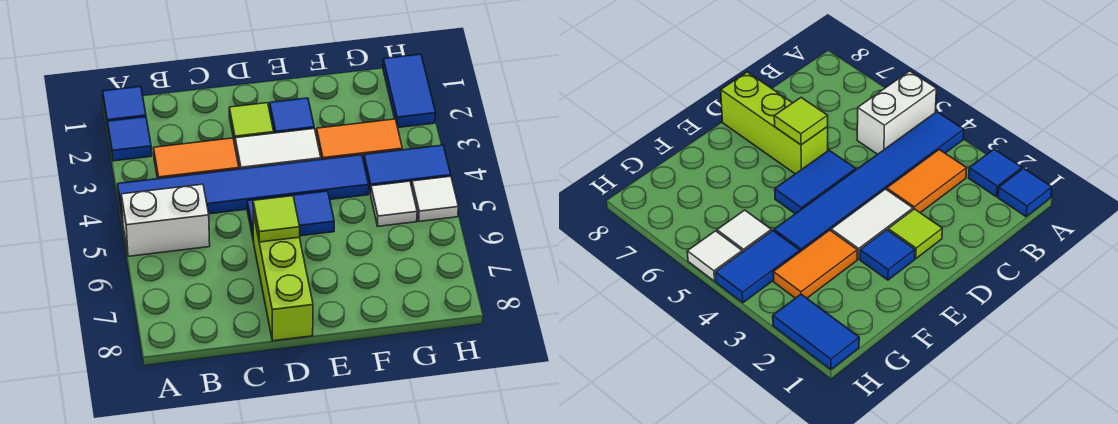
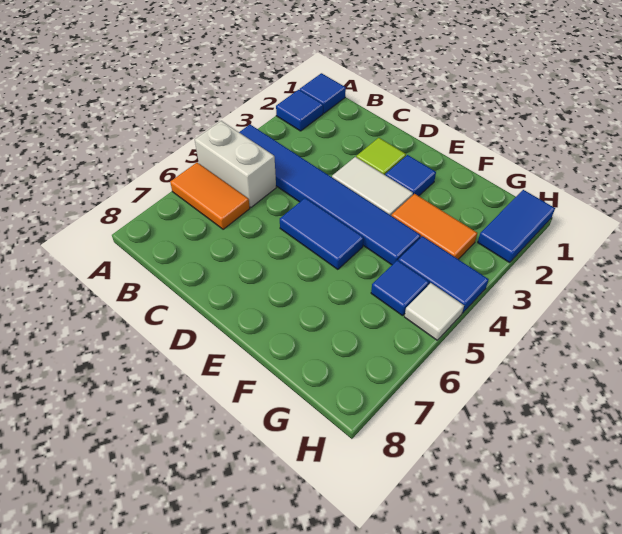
orange tile B3:C3 level 1 -> orange tile A6:B6 level 1
lime brick D6:D8 level 1 -> none
lime tile D6 level 2 -> none
white tile G5 level 1 -> blue tile G5 level 1

